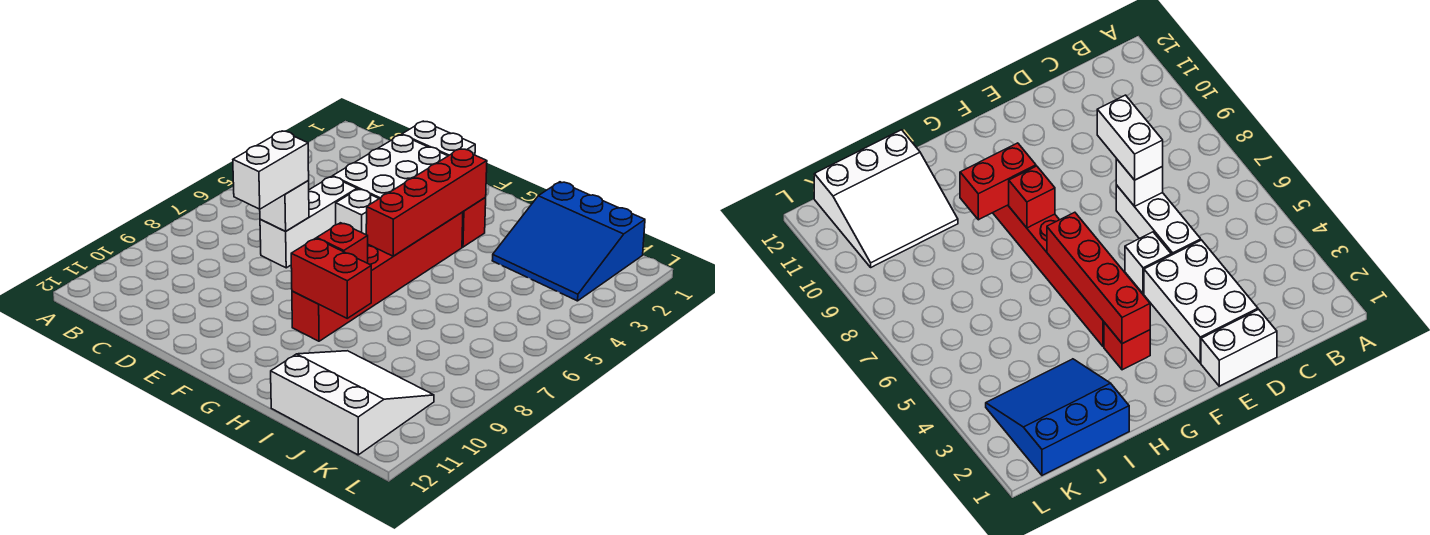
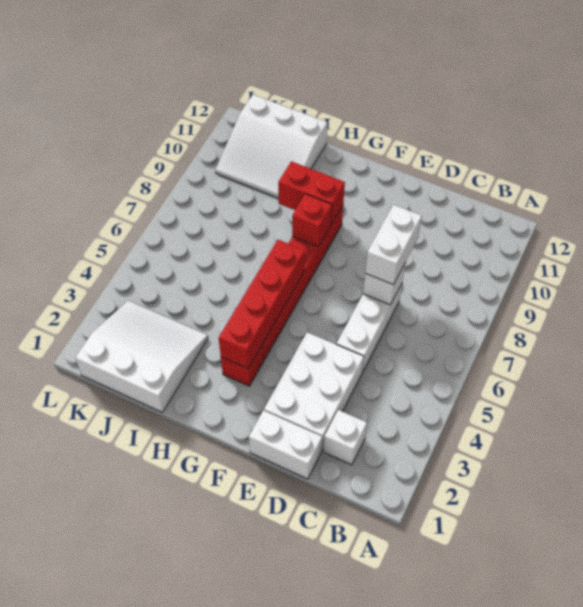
white brick E5 level 1 -> white brick C2 level 1
blue slope I1:K3 level 1 top 1 -> white slope I1:K3 level 1 top 1

